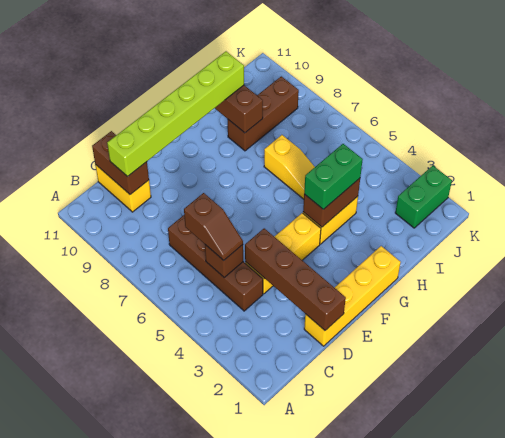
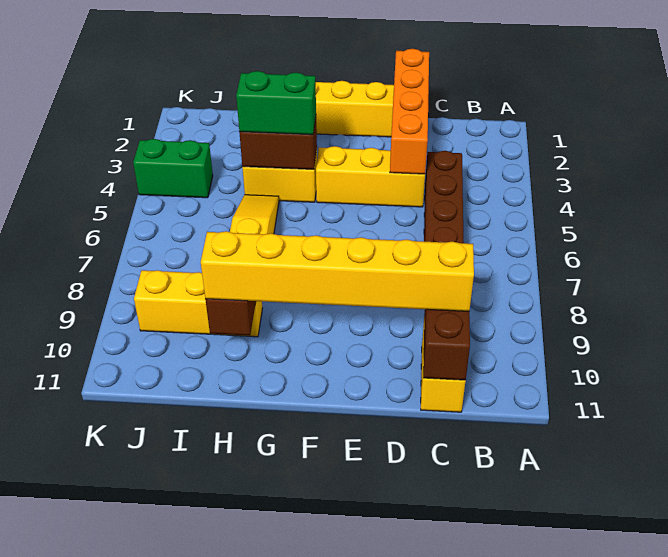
brown brick C5 level 2 -> none
brown slope C5:C6 level 3 top 6 -> none
lime brick C10:H10 level 3 -> yellow brick C10:H10 level 3
brown brick D1:D4 level 2 -> orange brick D1:D4 level 2
brown brick H9:J9 level 1 -> yellow brick H9:J9 level 1
green brick J2:K2 level 1 -> green brick J4:K4 level 1

